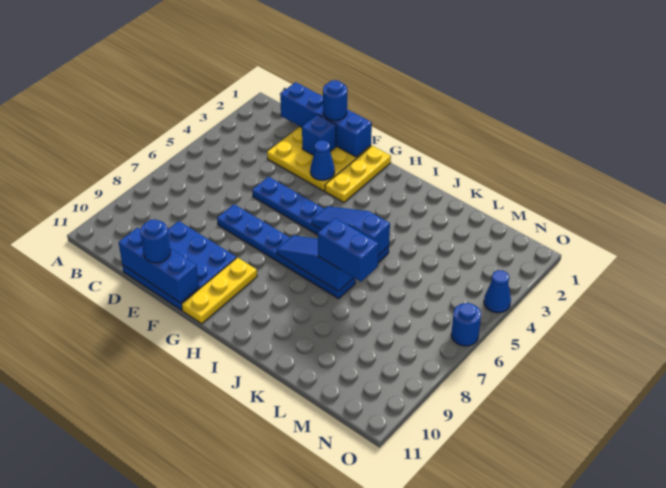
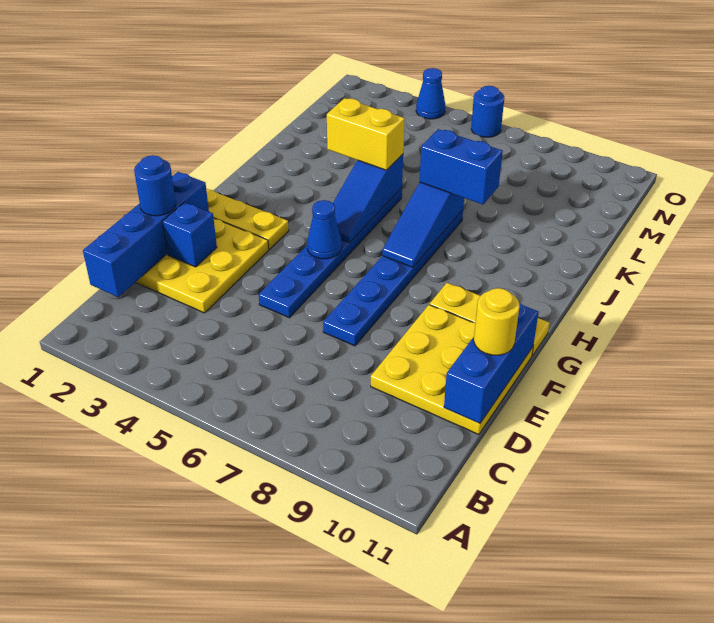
blue plate D9:F11 level 1 -> yellow plate D9:F11 level 1
blue round brick E11 level 3 -> yellow round brick E11 level 3
blue cone F3 level 2 -> blue cone G5 level 2
none -> yellow brick J4:J5 level 3
blue brick J7:K7 level 3 -> blue brick J7:J8 level 3

